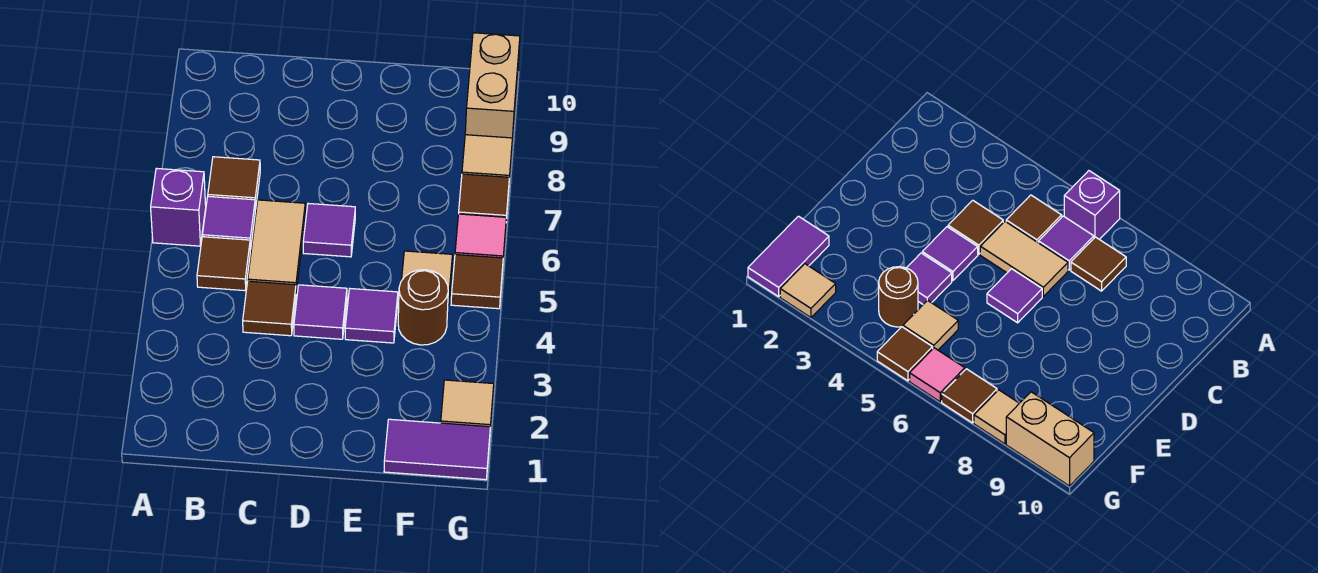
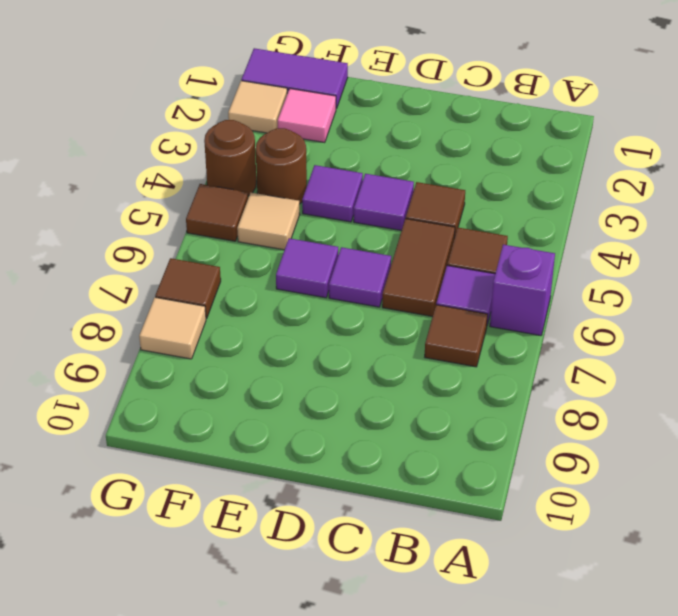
tan tile C5:C6 level 1 -> brown tile C5:C6 level 1
none -> purple tile E6 level 1
none -> brown round brick G4 level 1
pink tile G6 level 1 -> pink tile F2 level 1
tan brick G9:G10 level 1 -> none

